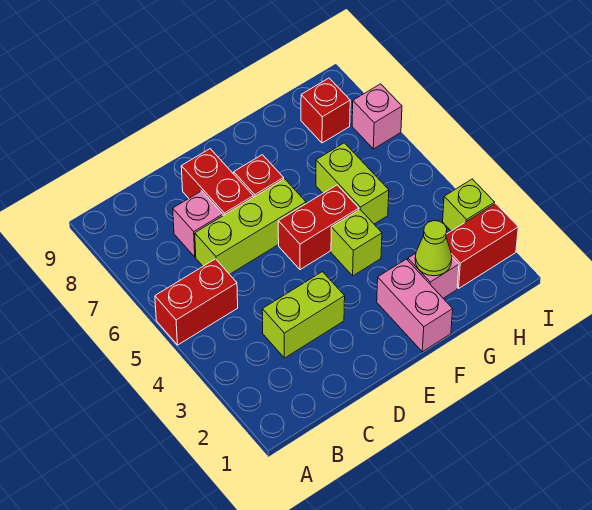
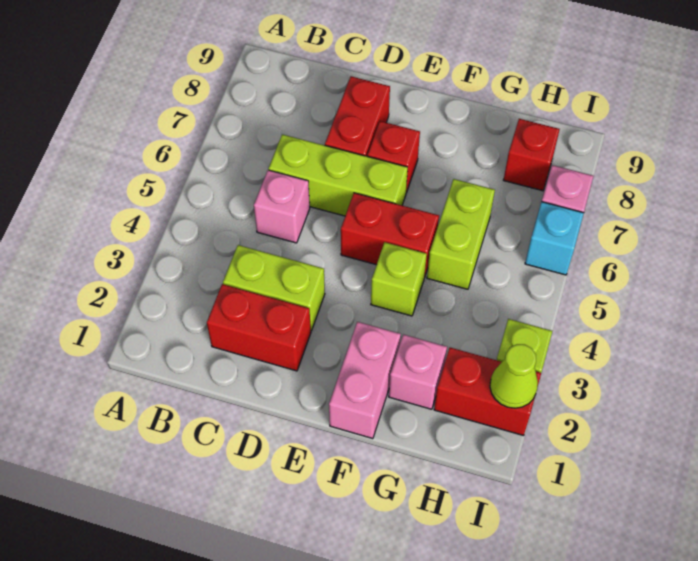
red brick A5:B5 level 1 -> red brick C2:D2 level 1
pink brick C7 level 1 -> pink brick C5 level 1
lime cone G2 level 2 -> lime cone I2 level 2
none -> cyan brick I6 level 1

